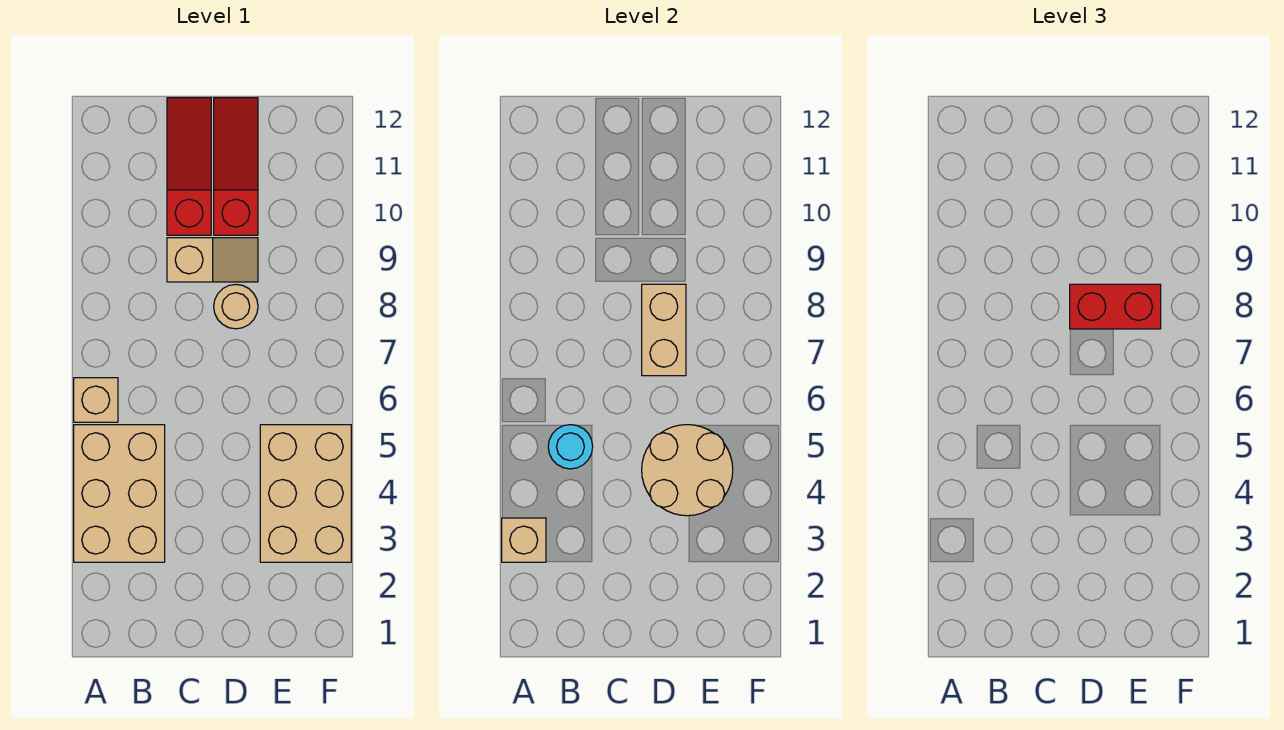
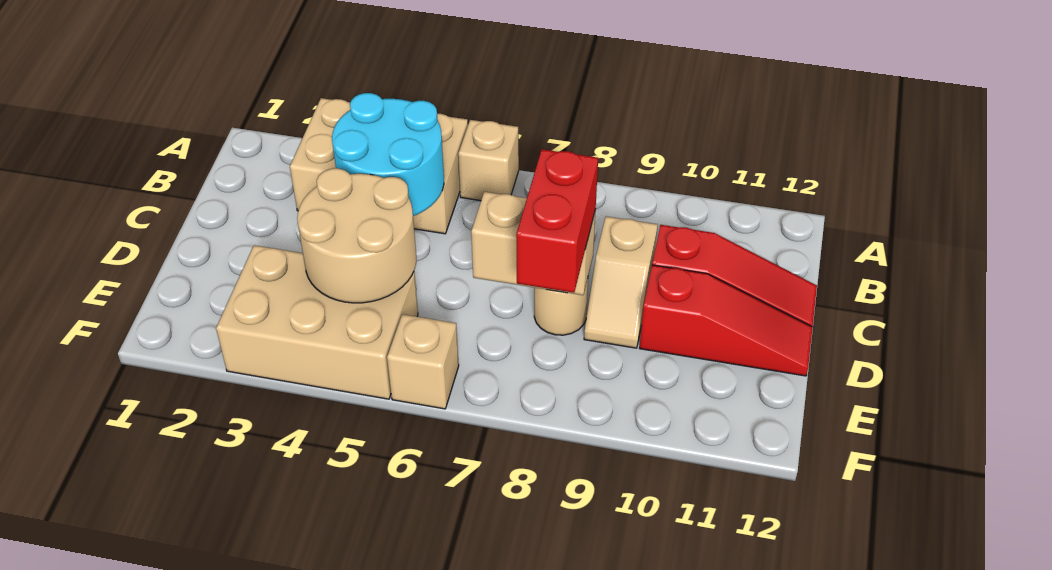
tan brick A3 level 2 -> tan brick F6 level 1
cyan round brick B5 level 2 -> cyan round brick B4:C5 level 2

